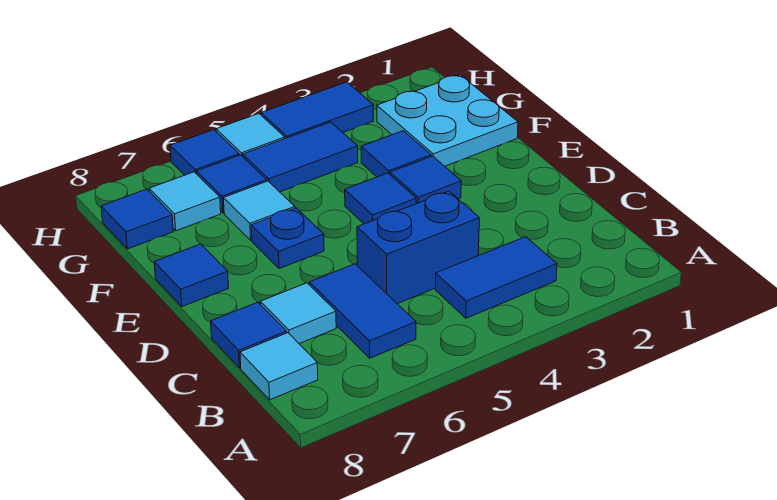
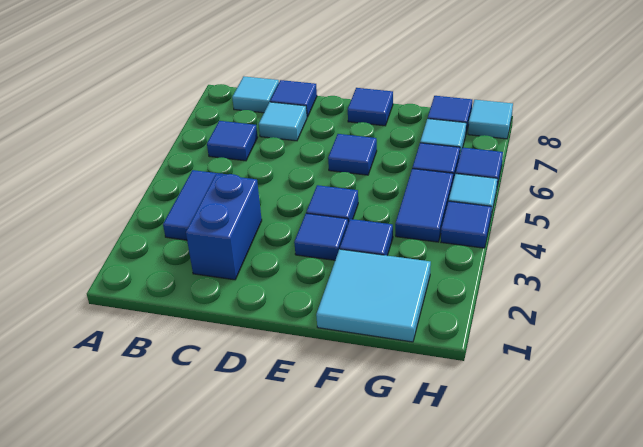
blue tile B6:C6 level 1 -> blue tile B6 level 1
blue brick C4:C5 level 1 -> blue brick C2:C3 level 1
blue plate E6 level 1 -> blue tile E6 level 1
cyan plate F1:G2 level 1 -> cyan tile F1:G2 level 1
cyan tile F6 level 1 -> cyan tile H8 level 1
blue tile H3:H4 level 1 -> blue tile H4 level 1

